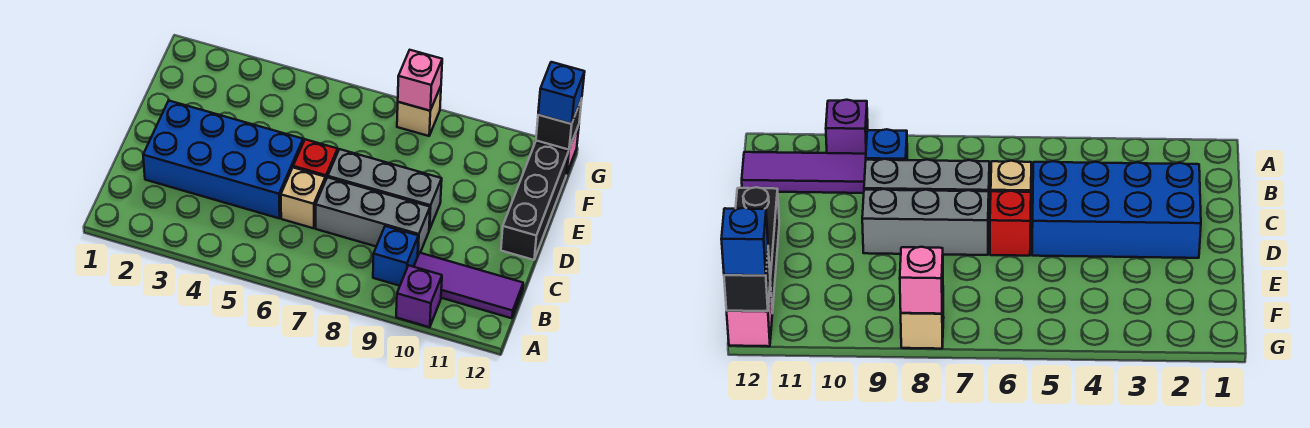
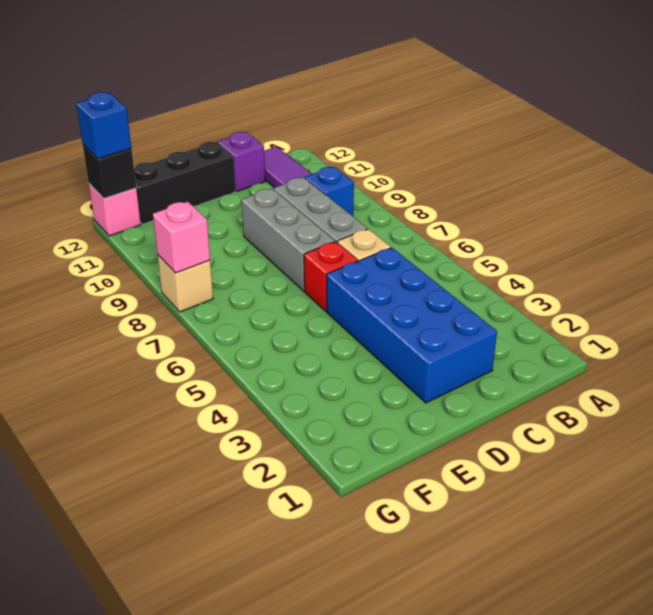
purple brick A10 level 1 -> purple brick C12 level 1

